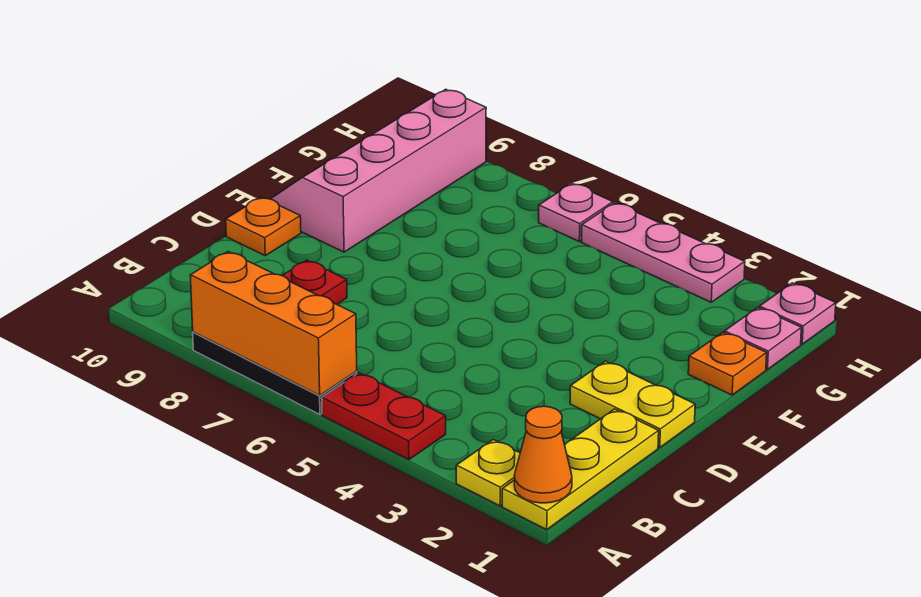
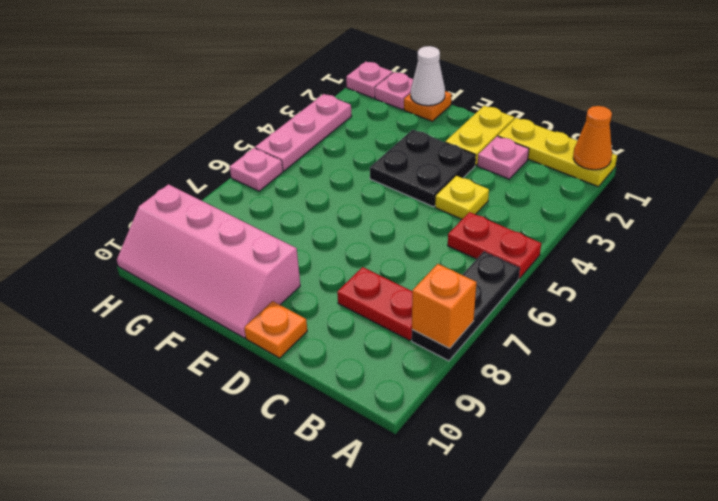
yellow plate A2 level 1 -> yellow plate C4 level 1
red plate A4:A5 level 1 -> red plate A5:B5 level 1
orange brick A6:A8 level 2 -> orange brick A8 level 2
none -> pink plate C2 level 1
none -> black plate D3:E4 level 1
none -> white cone F1 level 2

